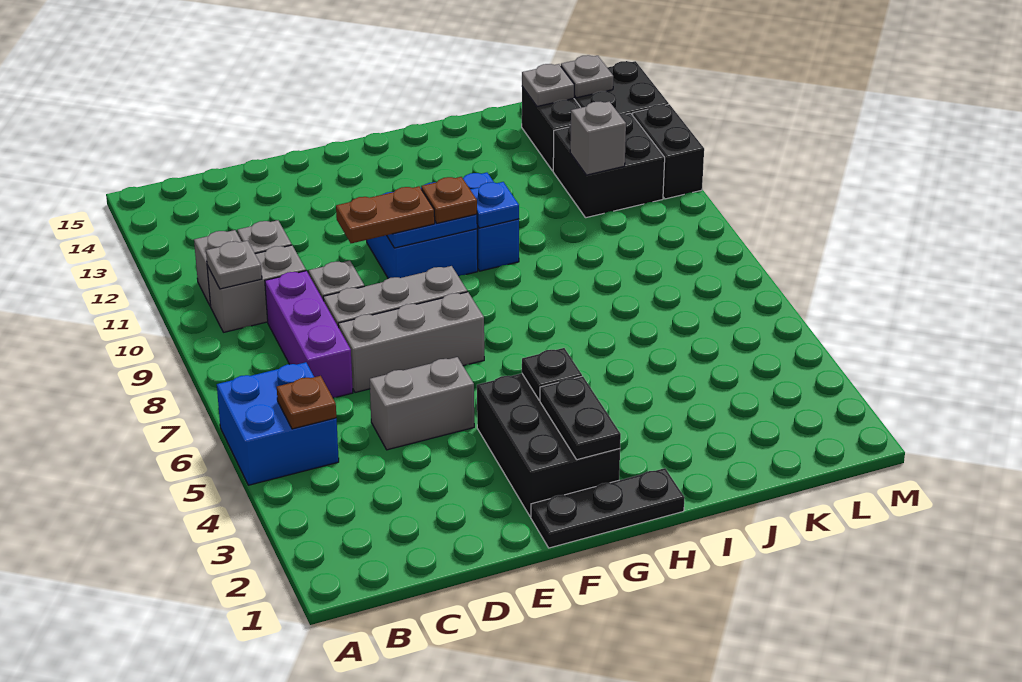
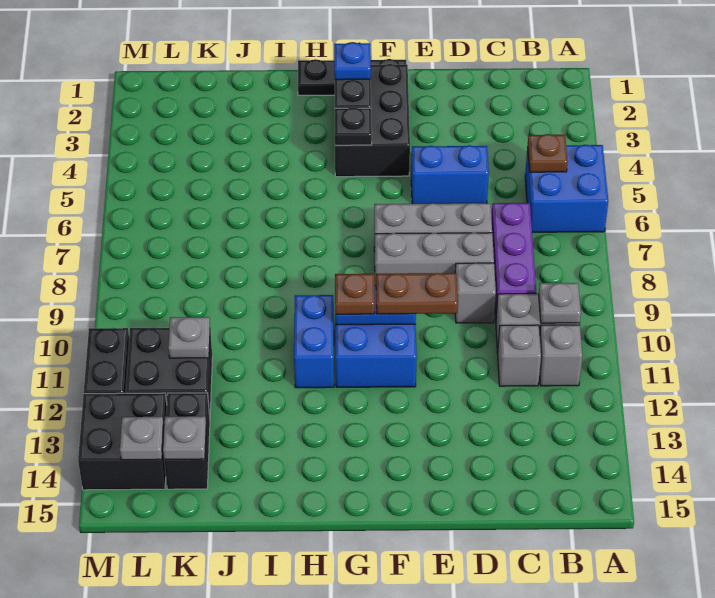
grey brick D5:E5 level 1 -> blue brick D5:E5 level 1
blue plate H10 level 2 -> blue plate G2 level 3
grey brick K11 level 2 -> grey plate K11 level 2

